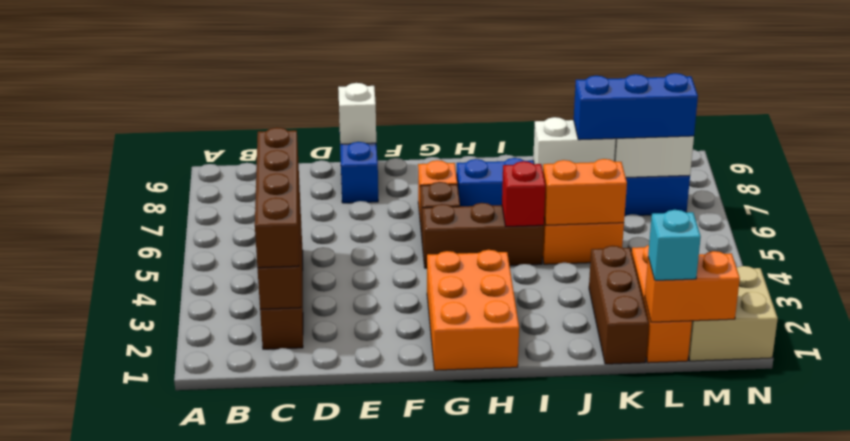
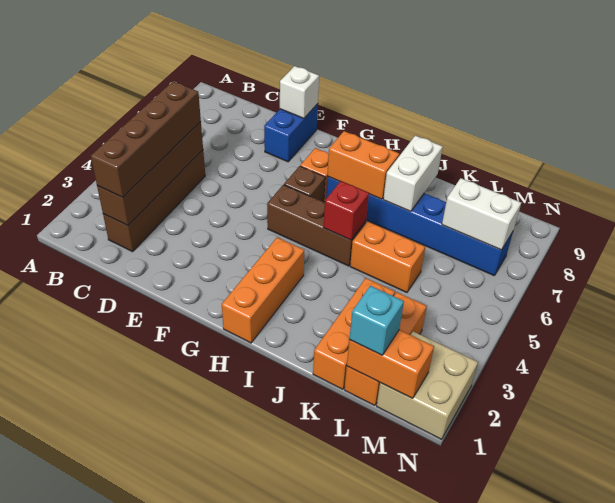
orange brick G1:H3 level 1 -> orange brick H1:H3 level 1
orange brick J5:K5 level 2 -> orange brick H7:I7 level 2
white brick J7:K7 level 2 -> white brick J7:J8 level 2
brown brick K1:K3 level 1 -> orange brick K1:K3 level 1
blue brick K7:M7 level 3 -> none

